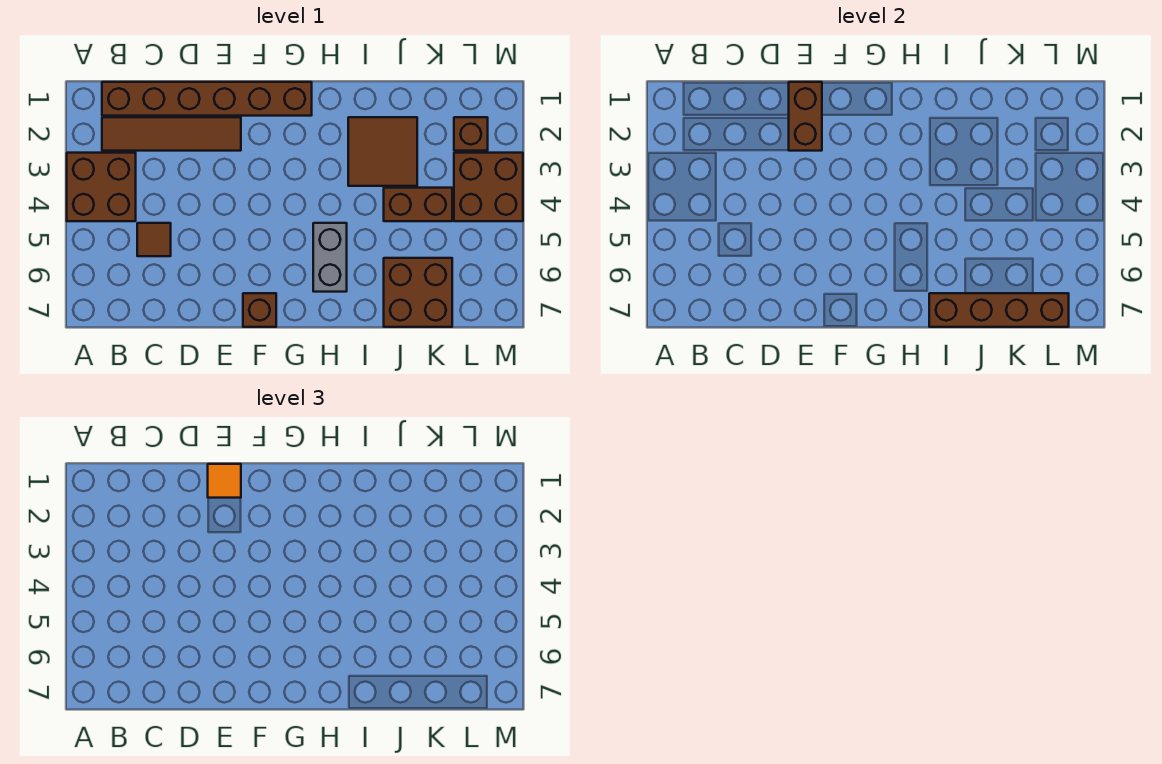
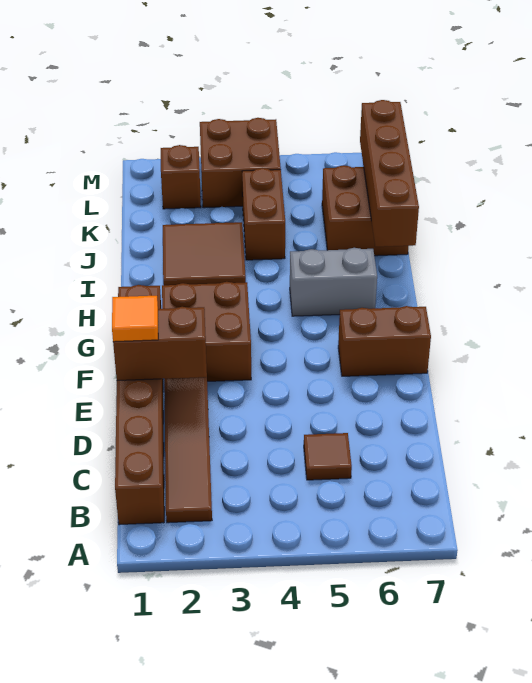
brown brick A3:B4 level 1 -> brown brick F2:G3 level 1
brown brick F7 level 1 -> brown brick F6:F7 level 1

